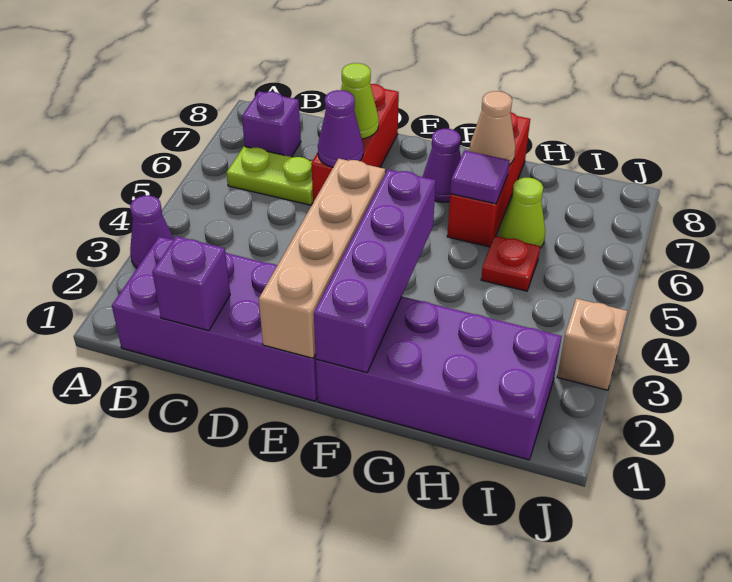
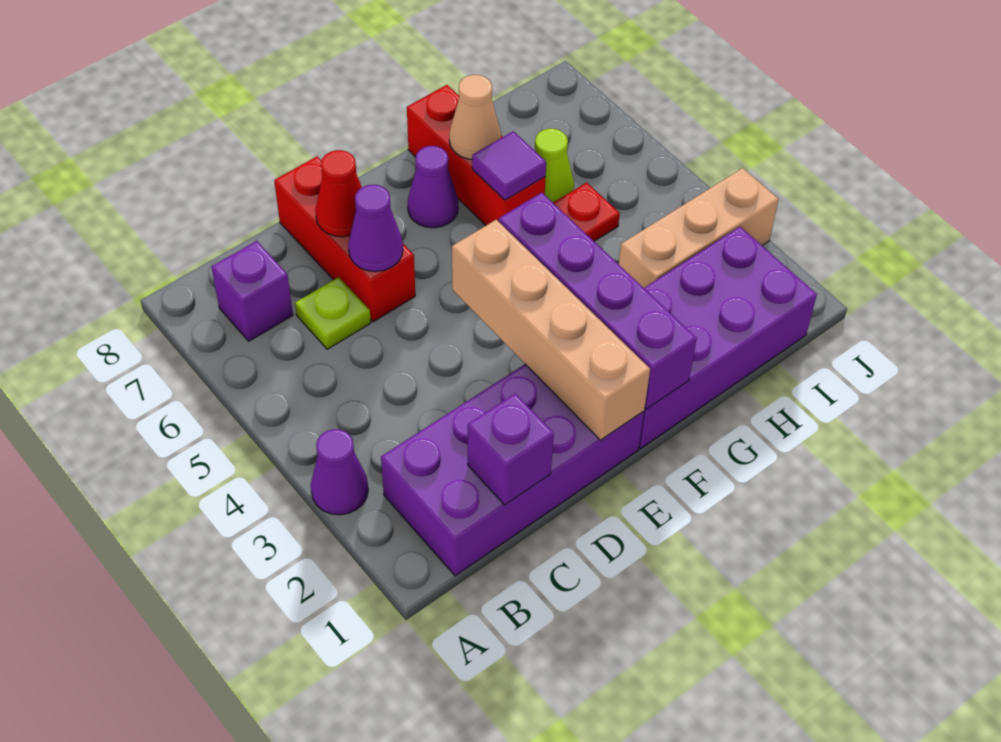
lime plate B6:C6 level 1 -> lime plate C6 level 1
lime cone D7 level 2 -> red cone D7 level 2
tan brick J3 level 1 -> tan brick H3:J3 level 1

